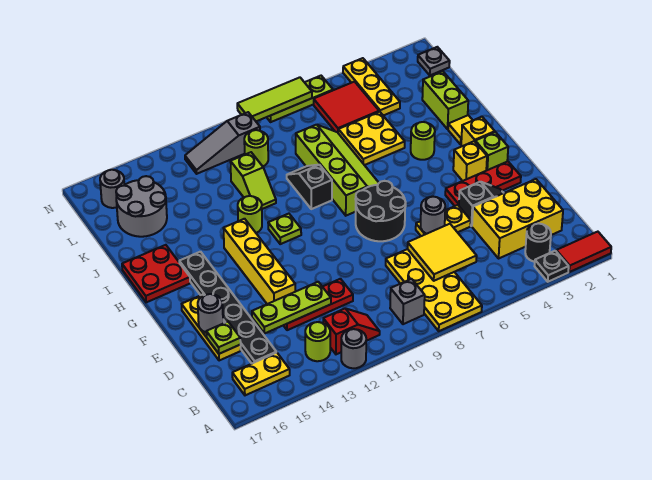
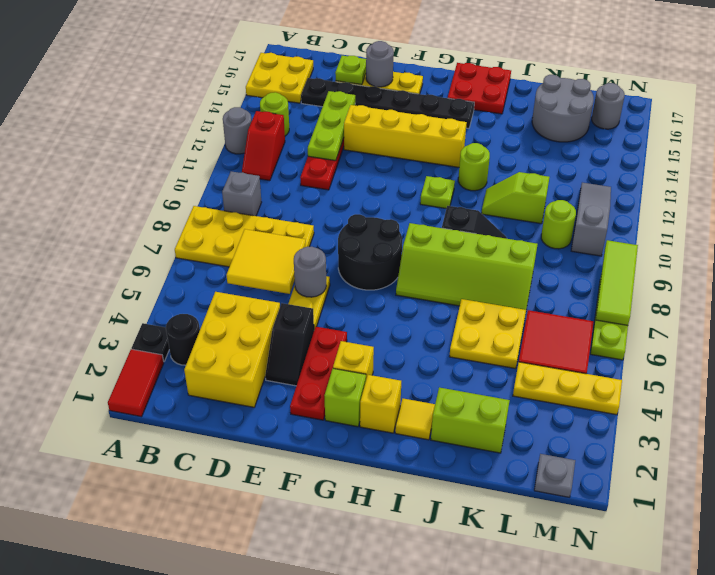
yellow plate B15:B16 level 1 -> yellow plate A15:B16 level 1
lime round brick I4 level 1 -> none

